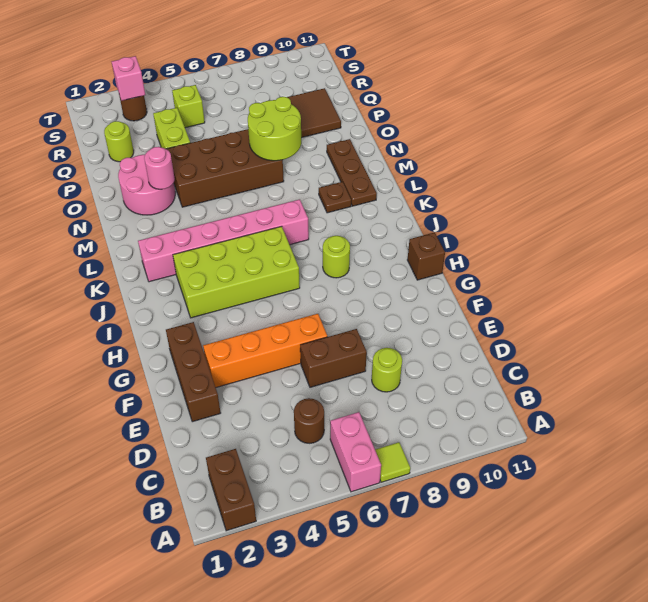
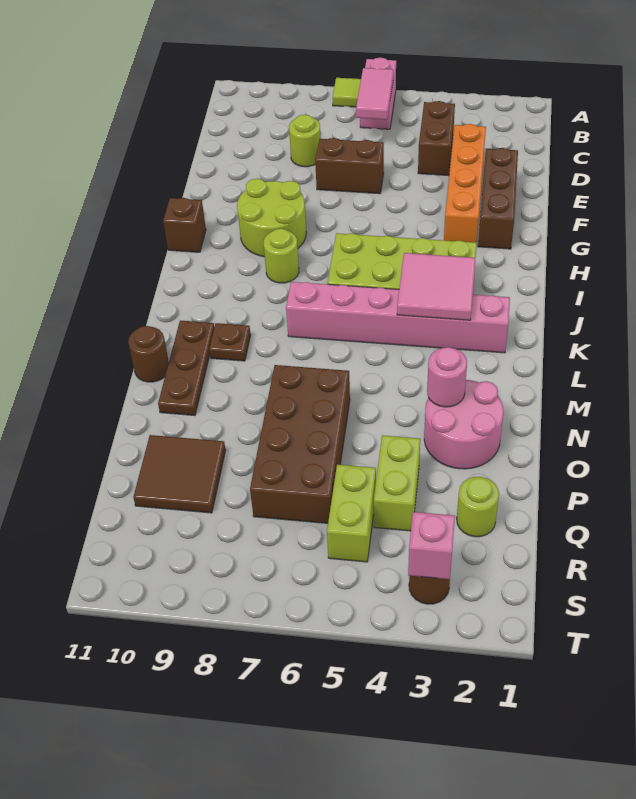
brown brick A2:B2 level 1 -> brown brick C4:D4 level 1
none -> pink tile B6:C6 level 2
brown round brick C5 level 1 -> brown round brick M11 level 1
orange brick F3:F6 level 1 -> orange brick D3:G3 level 1
none -> pink tile J3:K4 level 2
brown brick N4:O7 level 1 -> brown brick N6:Q7 level 1
lime round brick N7:O8 level 2 -> lime round brick G8:H9 level 1
lime brick R5 level 1 -> lime brick Q5:R5 level 1

